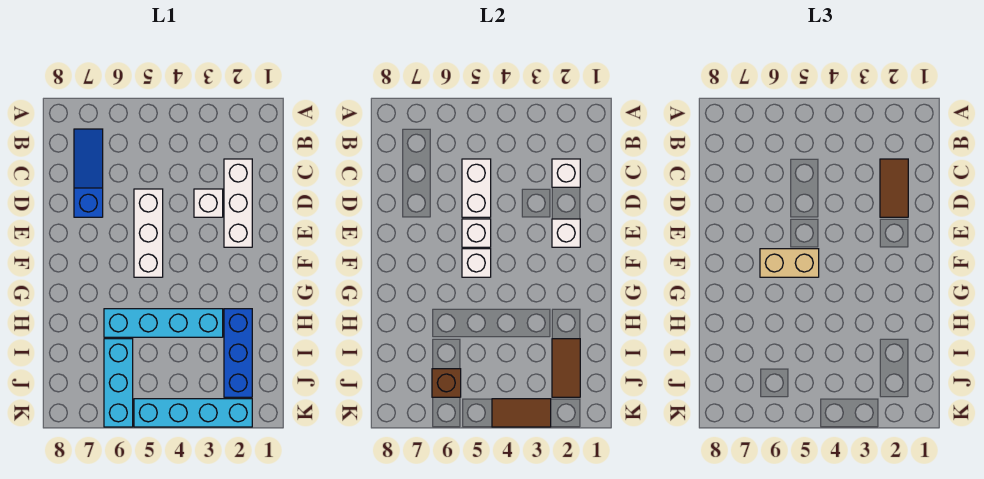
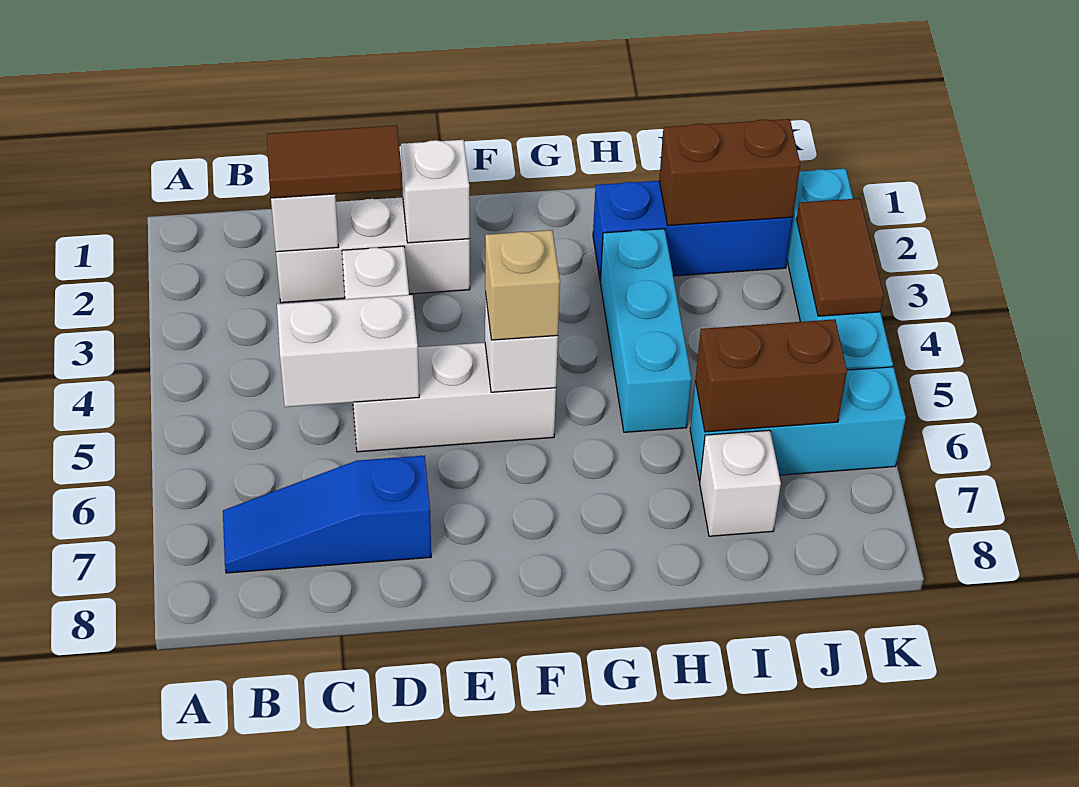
white brick E5 level 2 -> white brick I7 level 1
tan brick F5:F6 level 3 -> tan brick F5 level 3
cyan brick H3:H6 level 1 -> cyan brick H3:H5 level 1
brown tile I2:J2 level 2 -> brown brick I2:J2 level 2
brown brick J6 level 2 -> brown brick I6:J6 level 2

